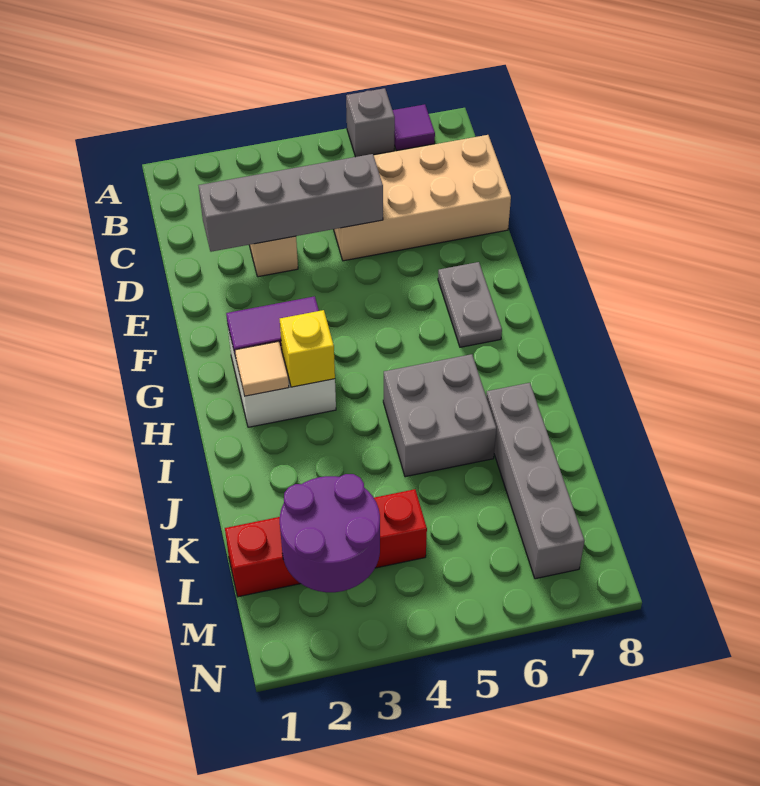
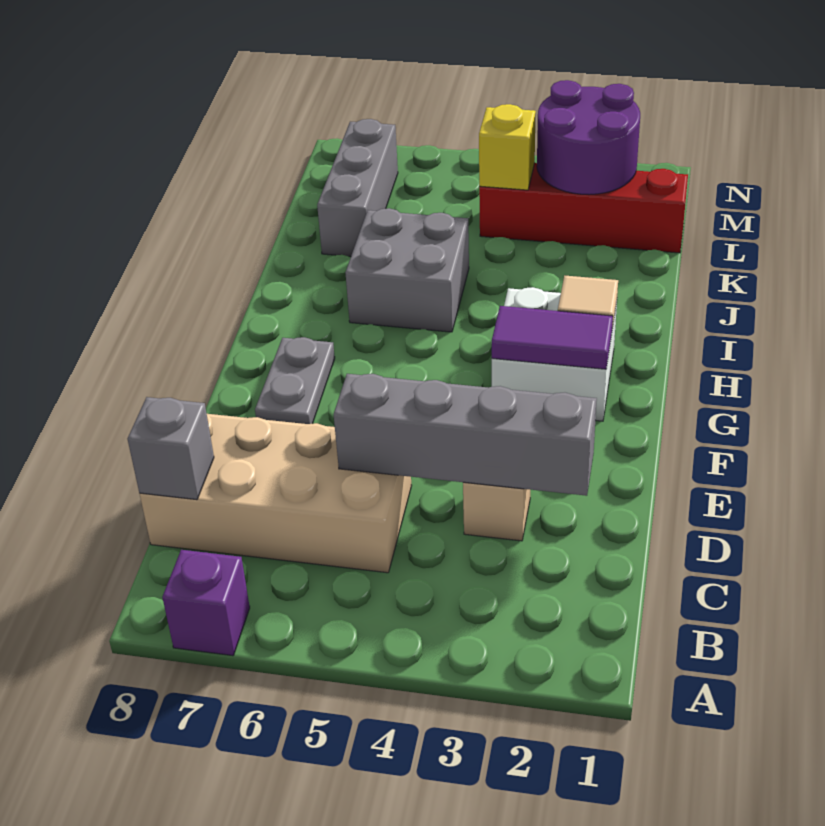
grey brick A6 level 1 -> grey brick C8 level 2
purple tile A7 level 1 -> purple brick A7 level 1
yellow brick H3 level 2 -> yellow brick L4 level 2
grey brick J7:M7 level 1 -> grey brick K7:M7 level 1

